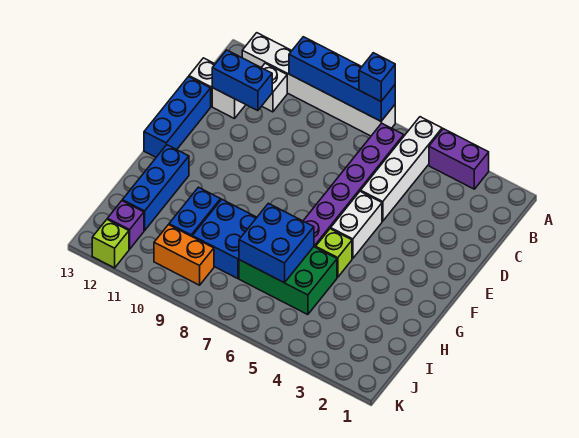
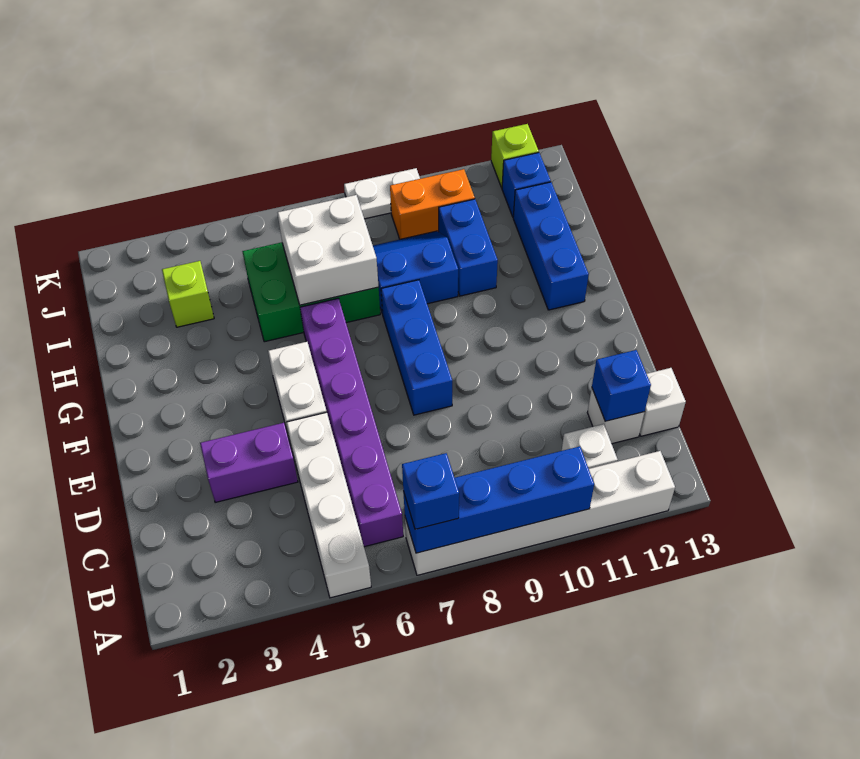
purple brick A3:A4 level 1 -> purple brick D3:D4 level 1
blue brick C11:C12 level 2 -> blue brick C12 level 2
blue brick D13:F13 level 1 -> blue brick E8:G8 level 1
lime brick G5 level 1 -> lime brick I3 level 1
blue brick H6:I7 level 2 -> white brick H6:I7 level 2
blue brick H8:I9 level 1 -> blue slope H8:I9 level 1 top H
purple brick J12 level 1 -> blue brick J12 level 1
none -> white plate K8:K9 level 1

